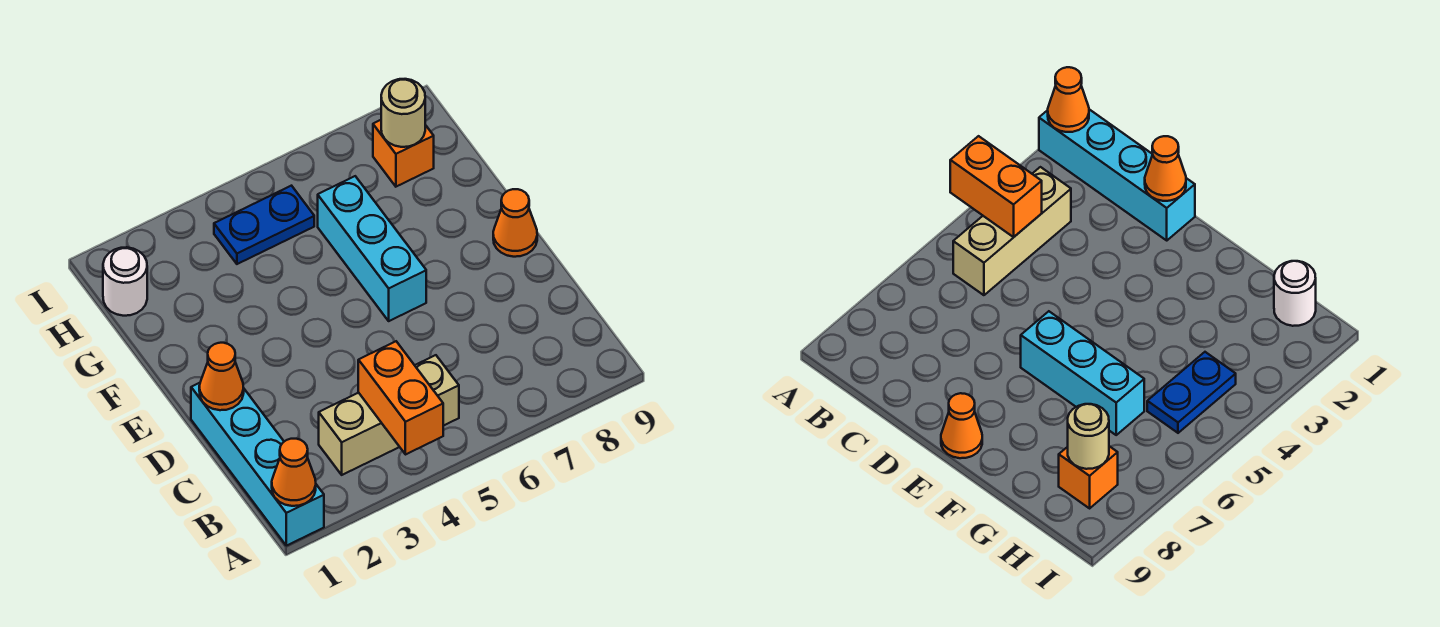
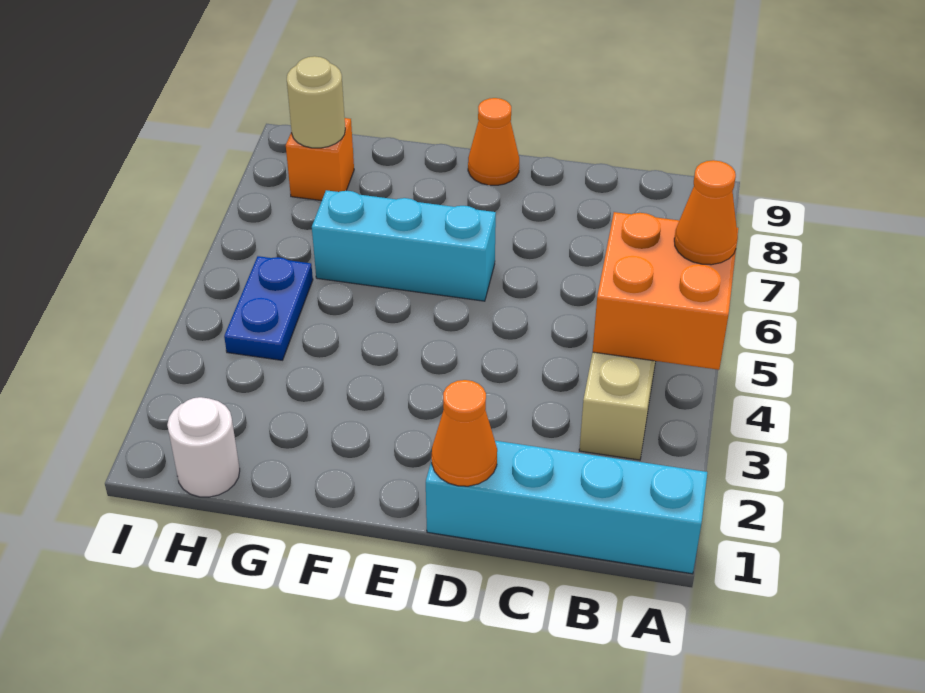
orange cone A1 level 2 -> orange cone A5 level 3
orange brick A4:B4 level 2 -> orange brick A4:B5 level 2

